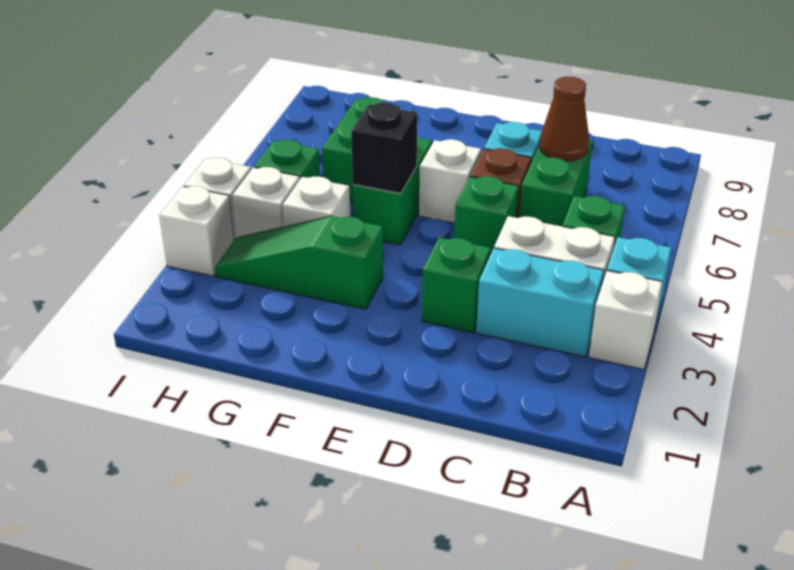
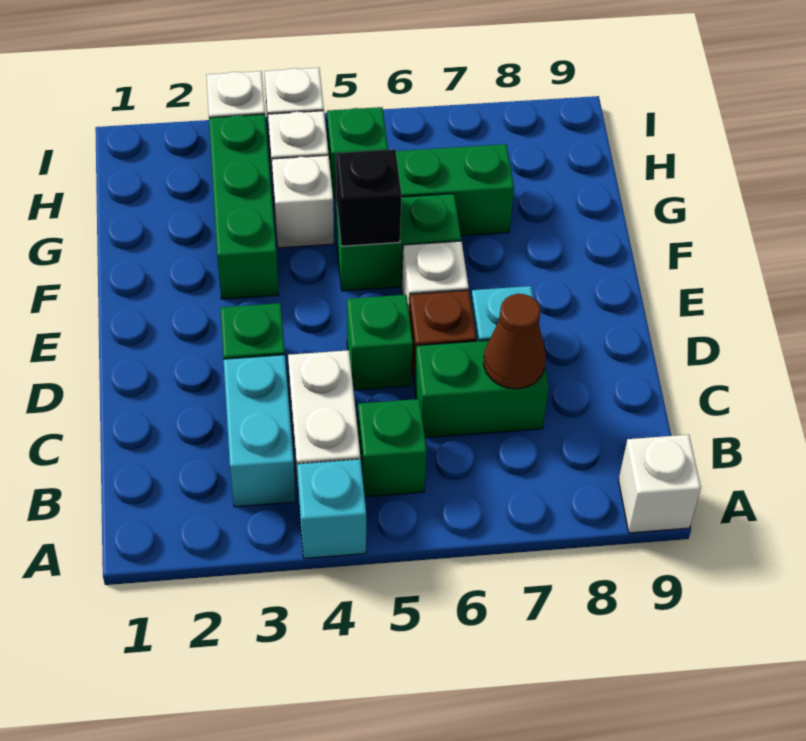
white brick A3 level 1 -> white brick A9 level 1
green slope F3:H3 level 1 top F -> green brick F3:H3 level 1

